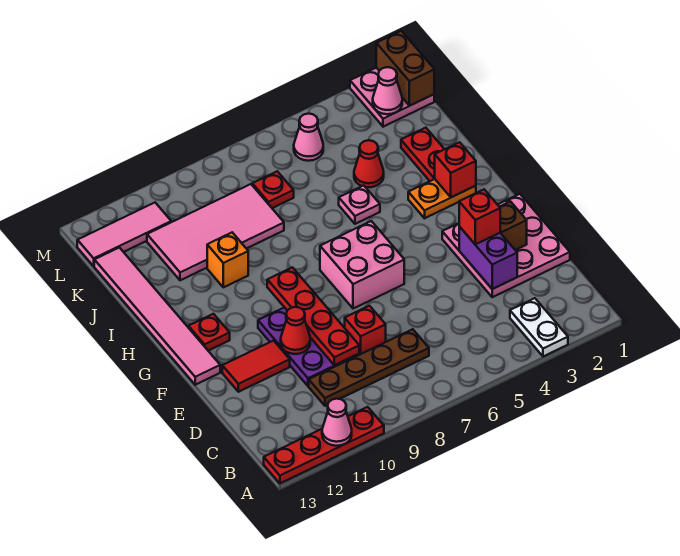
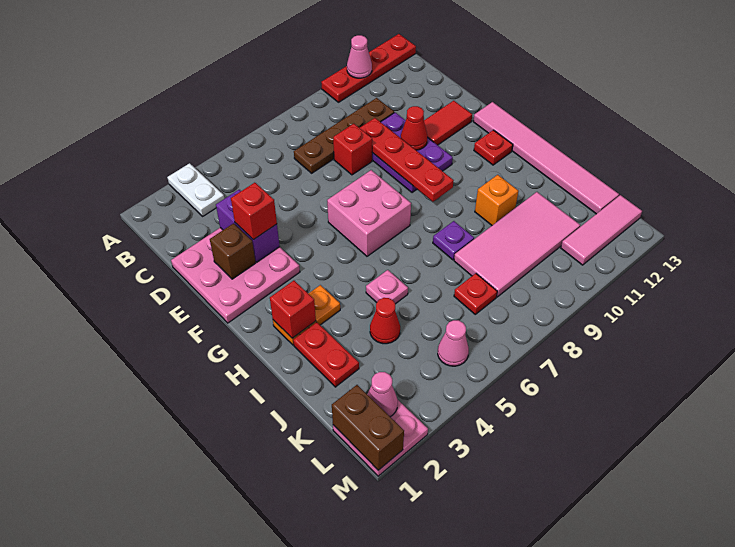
none -> purple plate I8 level 1

